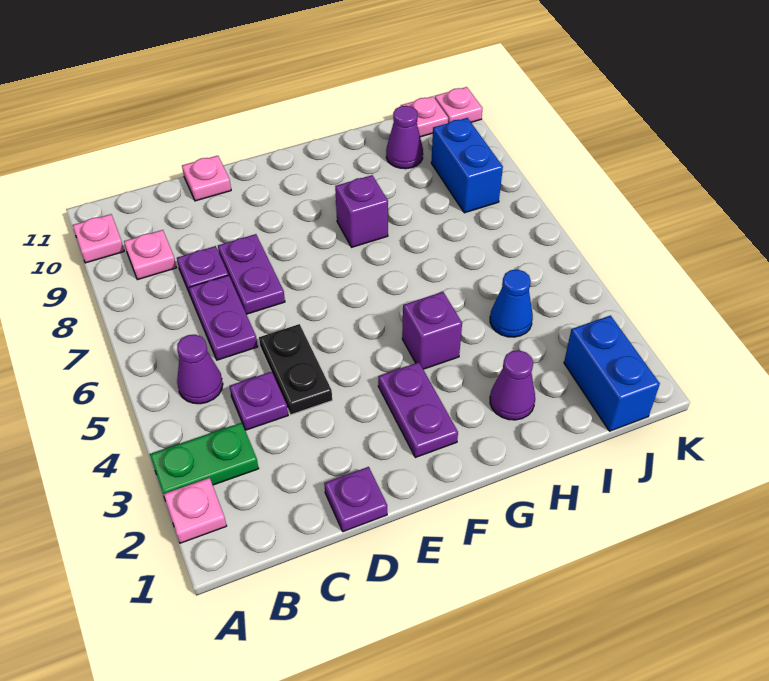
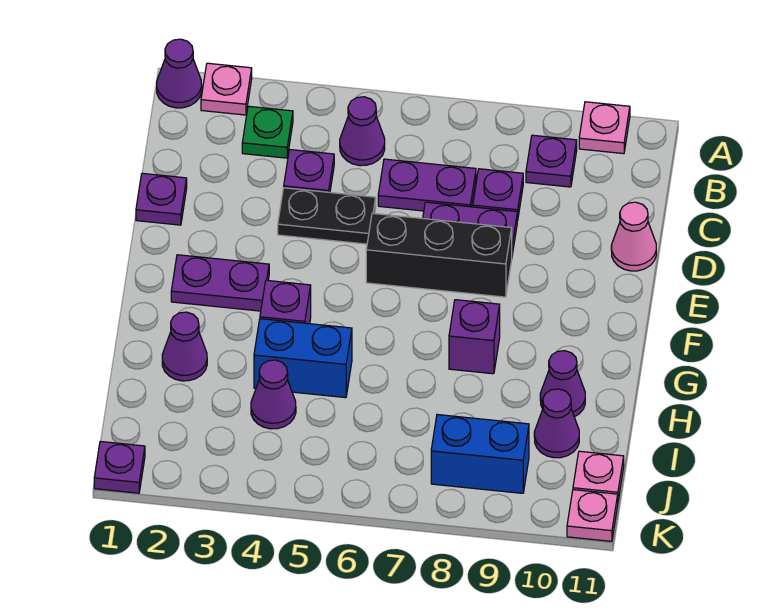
none -> purple cone A1 level 1
green plate A3:B3 level 1 -> green plate B3 level 1
pink plate B9 level 1 -> purple plate B9 level 1
pink plate D11 level 1 -> pink cone D11 level 1
none -> black brick E6:E8 level 1
none -> purple cone H10 level 1
blue cone I4 level 1 -> purple cone I4 level 1
blue brick J1:J2 level 1 -> blue brick H4:H5 level 1
none -> purple plate K1 level 1

